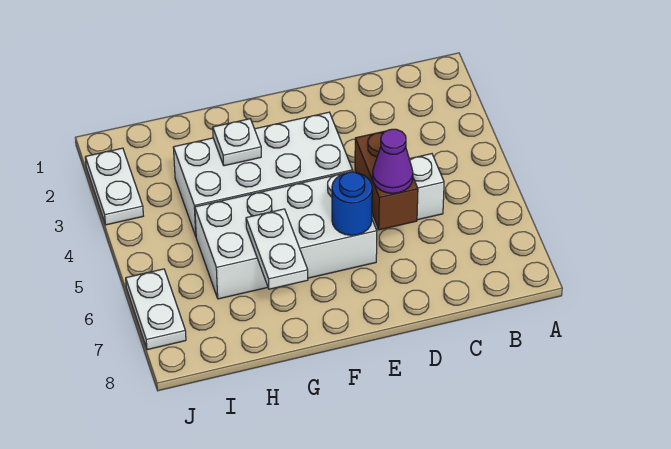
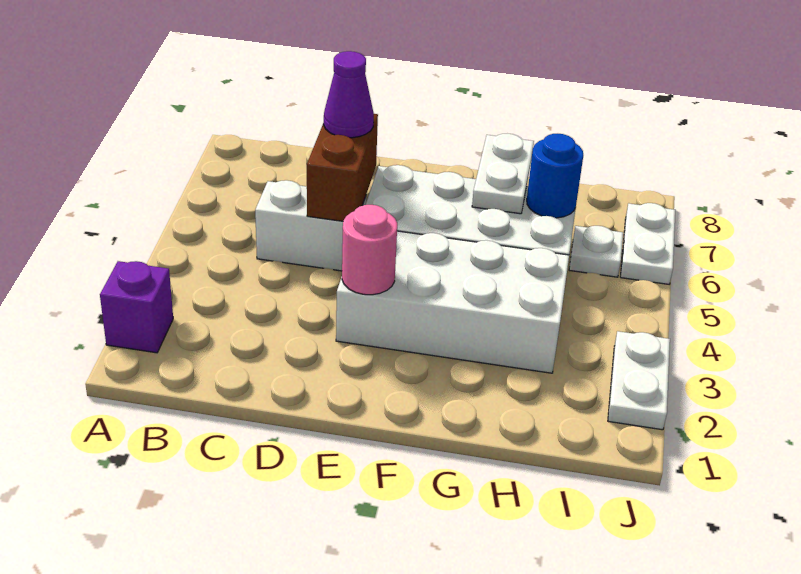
none -> purple brick A2 level 1
none -> pink round brick E3 level 2
blue round brick E6 level 2 -> blue round brick H6 level 2
white plate G3 level 2 -> white plate I6 level 1

